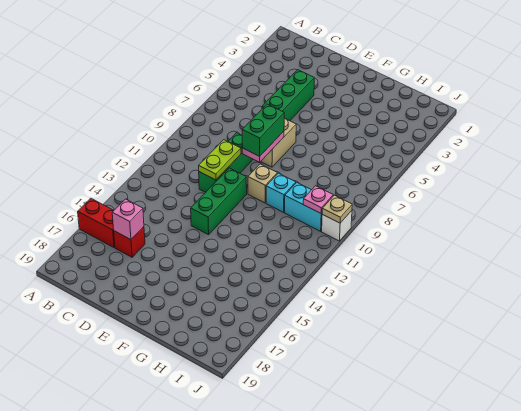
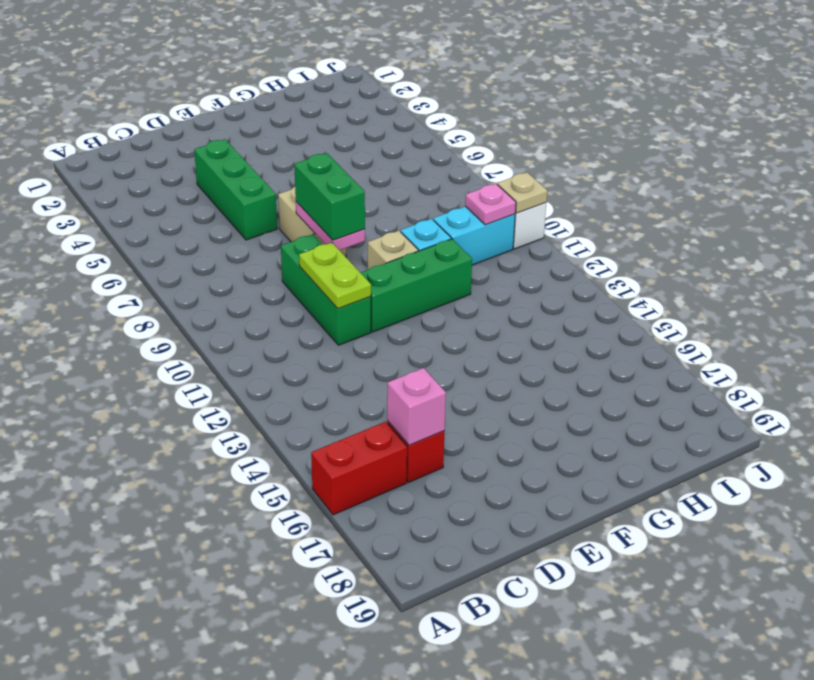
green brick E11:E13 level 1 -> green brick E11:G11 level 1

